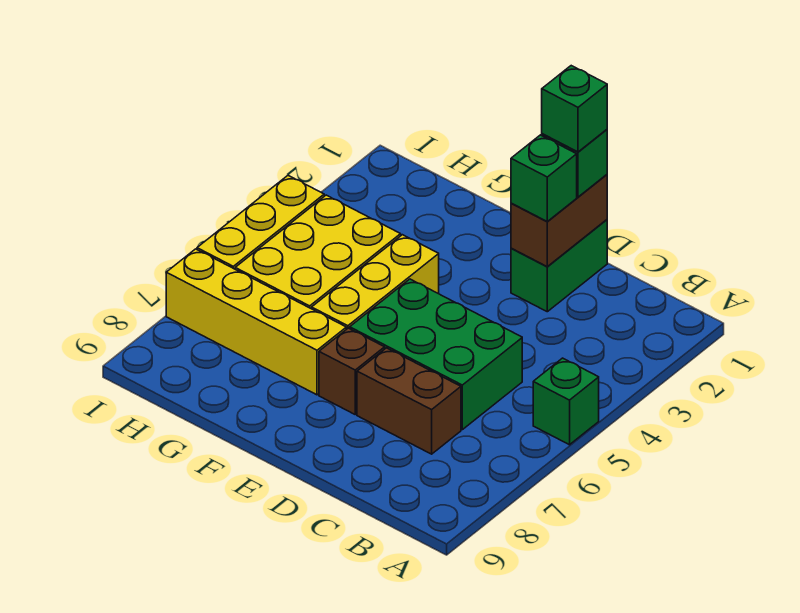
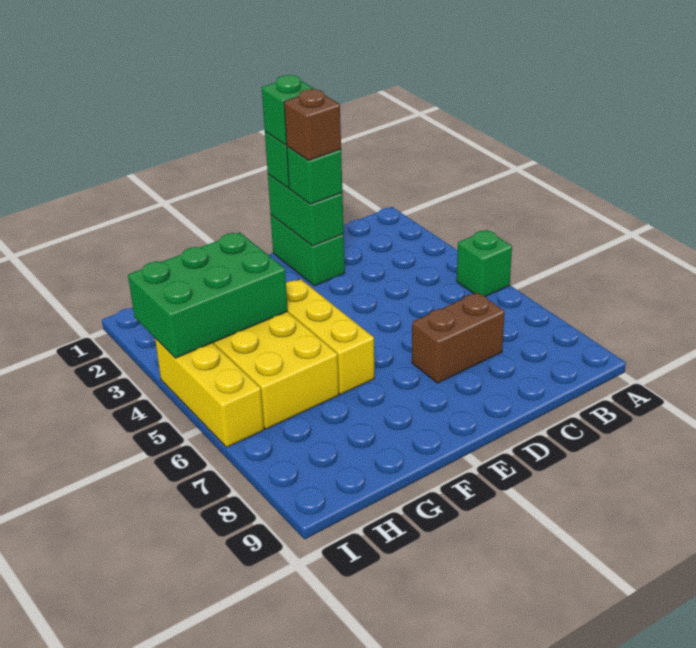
green brick C5:E6 level 1 -> green brick G3:I4 level 2
brown brick D1:D2 level 2 -> green brick D1:D2 level 2
brown brick E7 level 1 -> brown brick D2 level 4
yellow brick F7:I7 level 1 -> none

